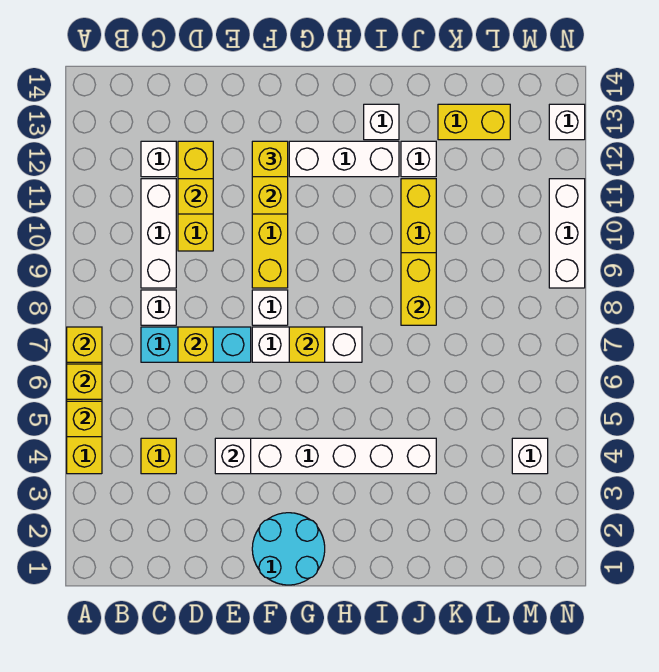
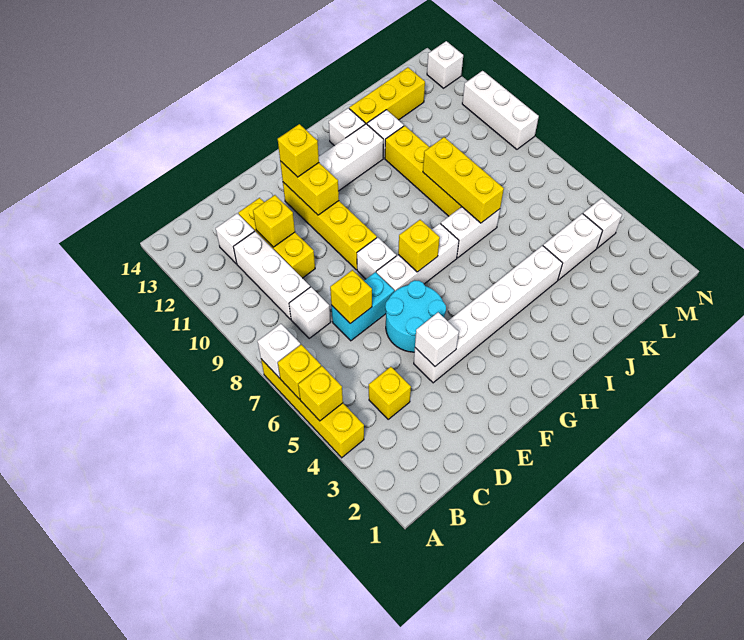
yellow brick A7 level 2 -> white brick A7 level 2
cyan brick C7:E7 level 1 -> cyan brick D7:E7 level 1
cyan round brick F1:G2 level 1 -> cyan round brick E5:F6 level 1
none -> white brick I7:J7 level 1
yellow brick J8:J9 level 2 -> yellow brick J7:J9 level 2
none -> white brick K4:L4 level 1
yellow brick K13:L13 level 1 -> yellow brick J13:L13 level 1

